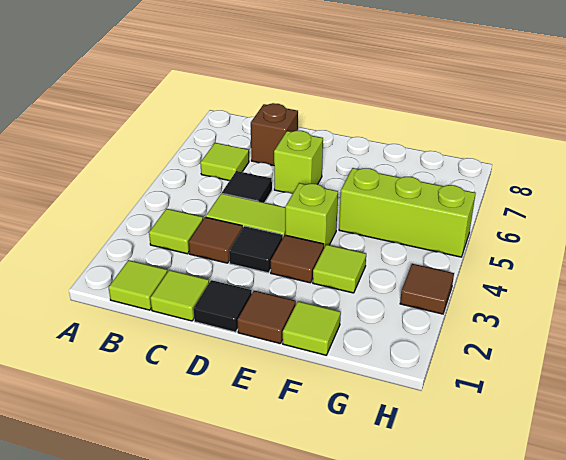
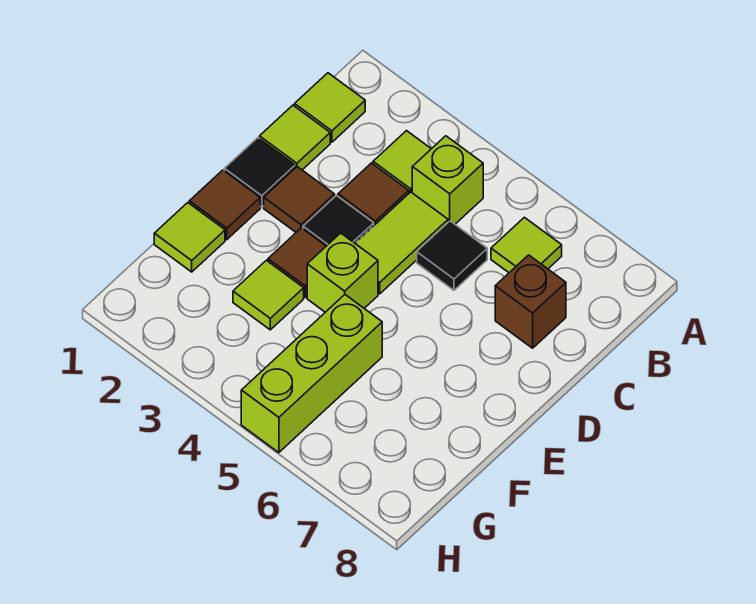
lime brick D6 level 1 -> lime brick B4 level 1
brown tile H3 level 1 -> brown tile D2 level 1

